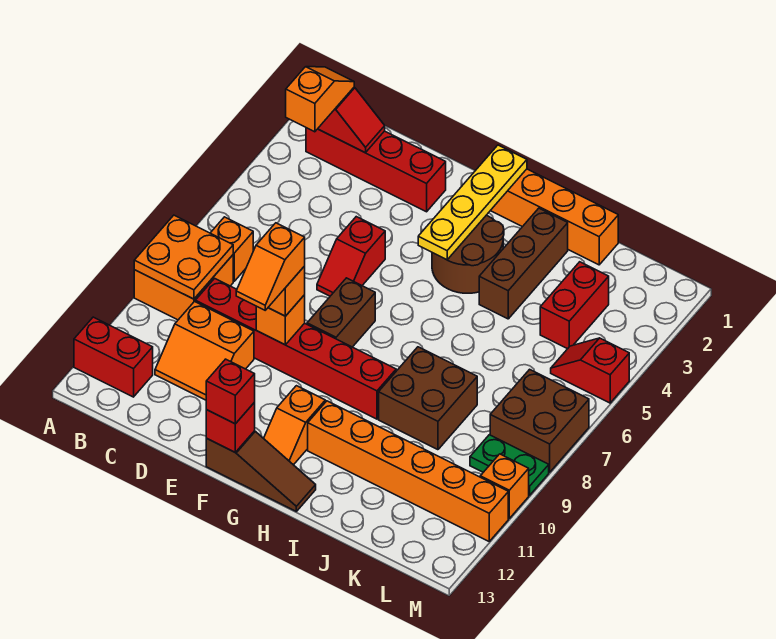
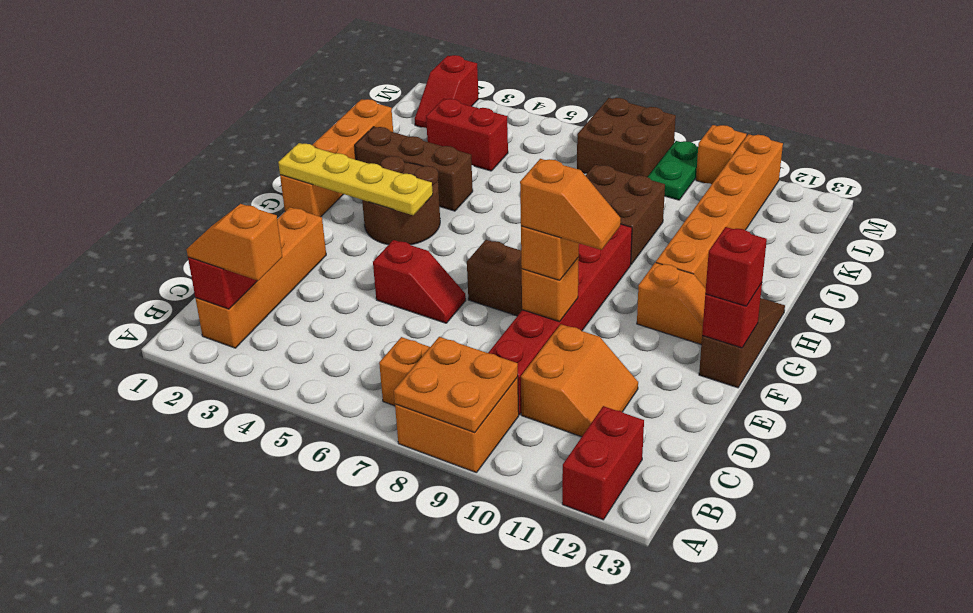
red brick B2:E2 level 1 -> orange brick B2:E2 level 1
red slope L5:M5 level 1 top M -> red slope L2:M2 level 1 top M

